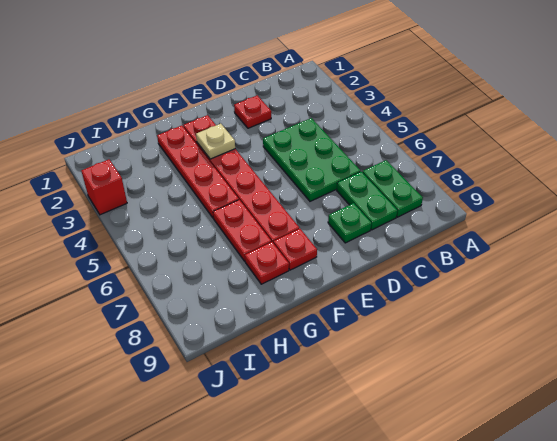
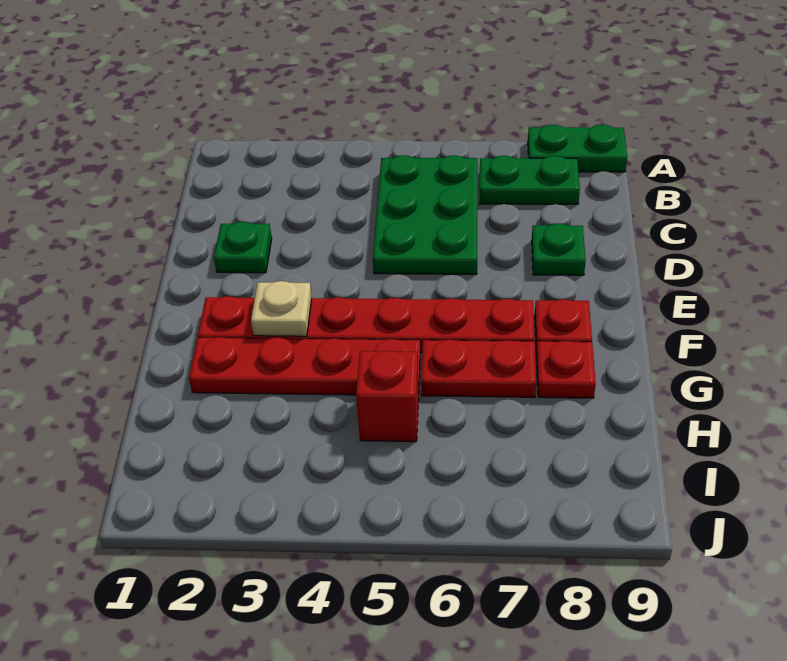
green plate C4:D6 level 1 -> green plate B5:D6 level 1
green plate C7:C8 level 1 -> green plate A8:A9 level 1
red plate D2 level 1 -> green plate D2 level 1
red brick J3 level 1 -> red brick H5 level 1

